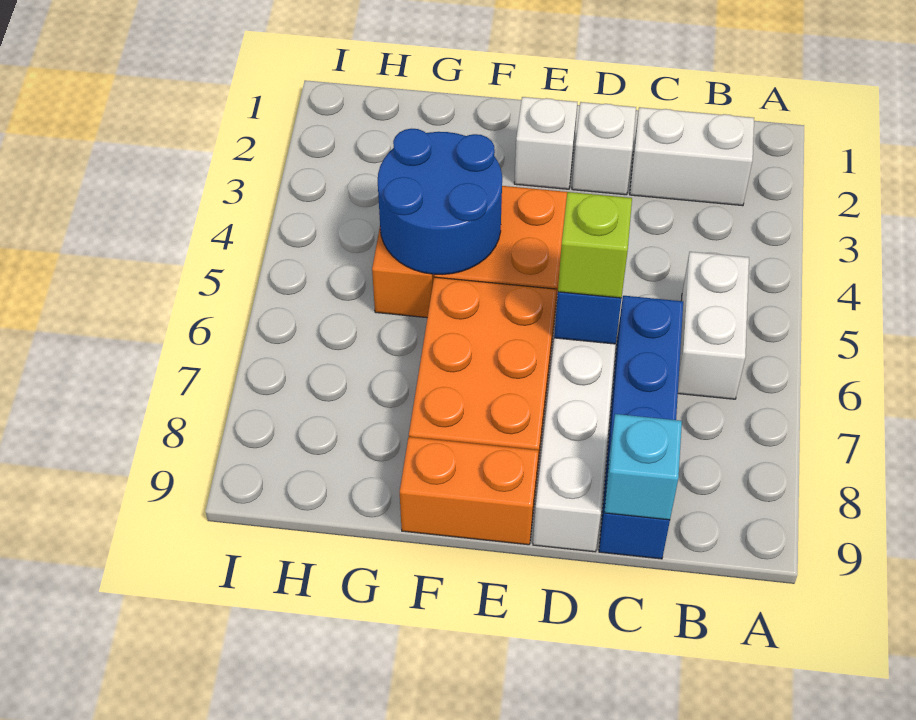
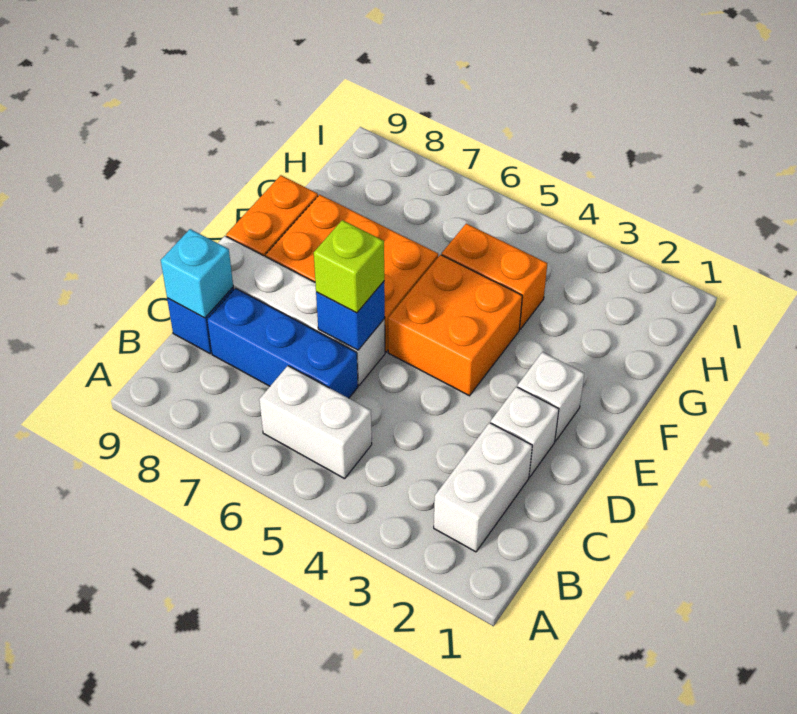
blue round brick F4:G5 level 2 -> none

